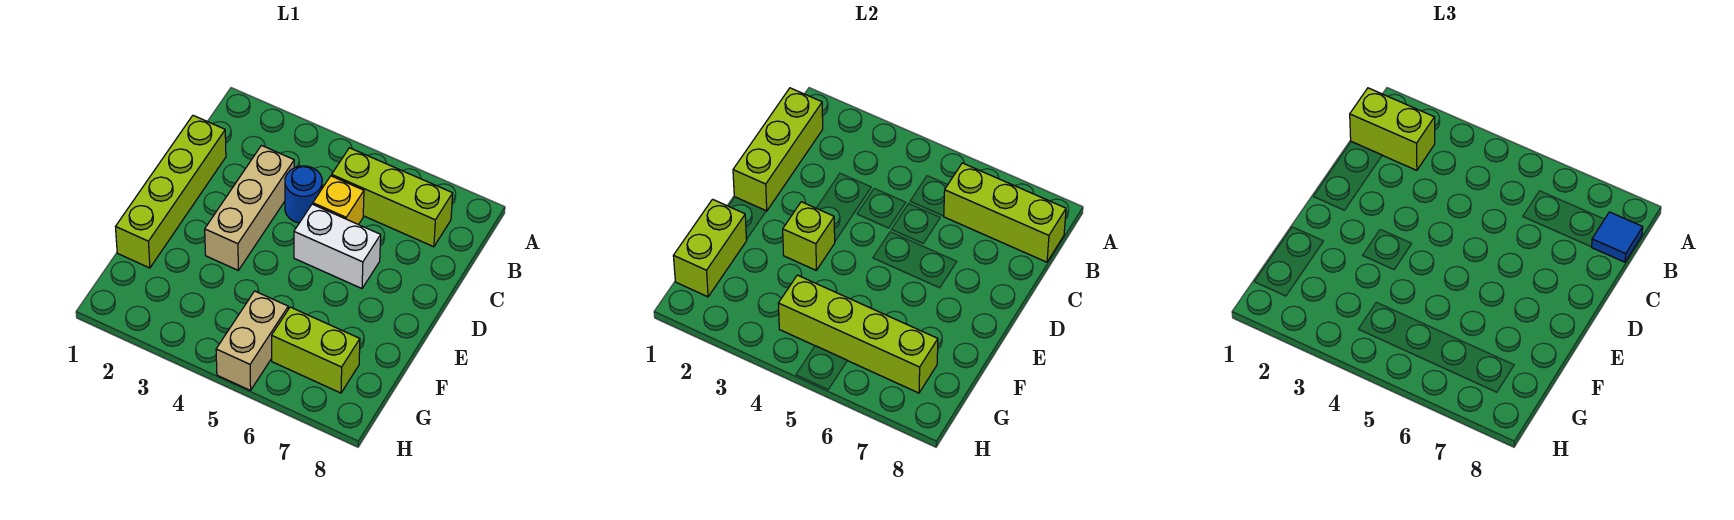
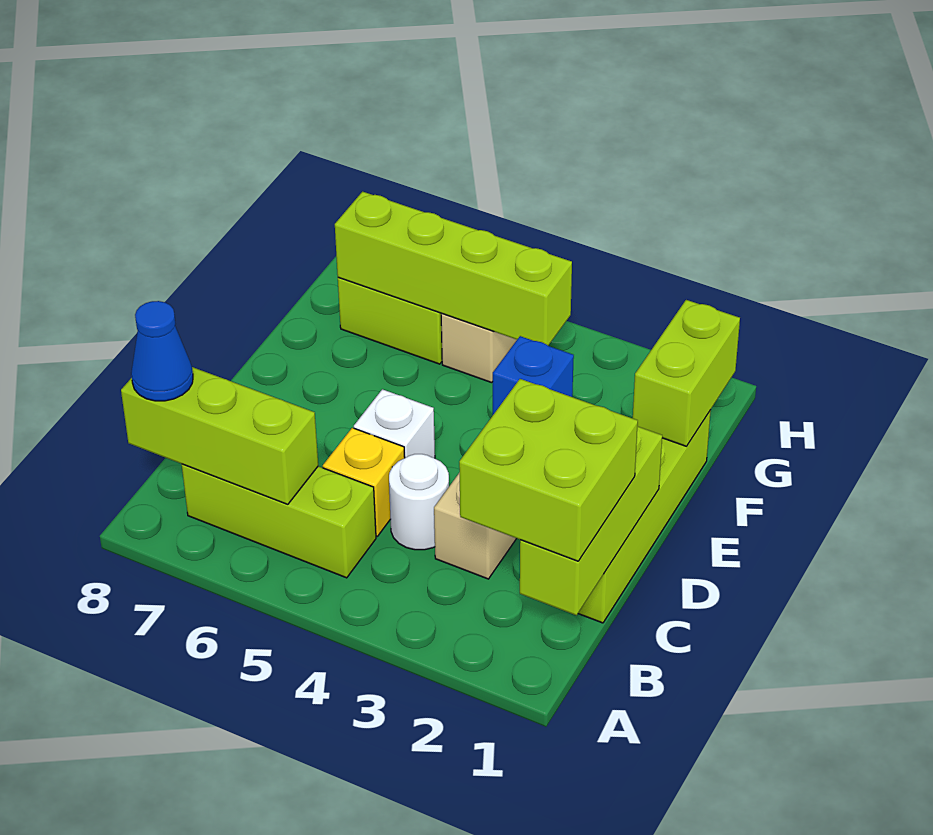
lime brick B1:B2 level 3 -> lime brick B1:C2 level 3
blue tile B8 level 3 -> blue cone B8 level 3
blue round brick C4 level 1 -> white round brick C4 level 1
white brick D5:D6 level 1 -> white brick D5 level 1
lime brick E3 level 2 -> blue brick E3 level 2

